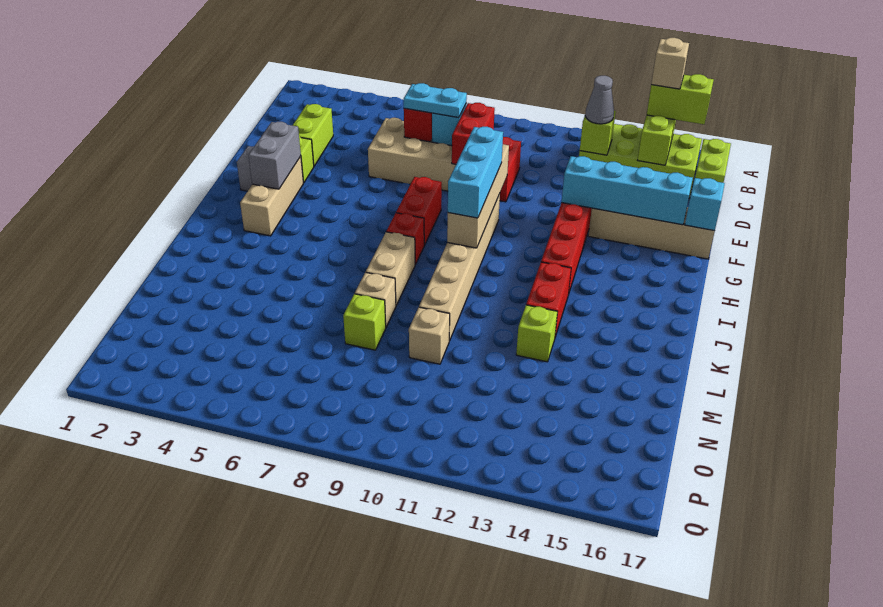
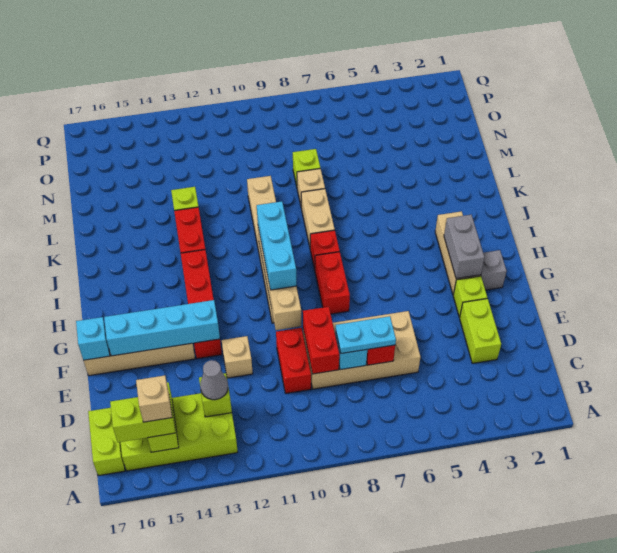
tan brick M10 level 1 -> tan brick E12 level 1

